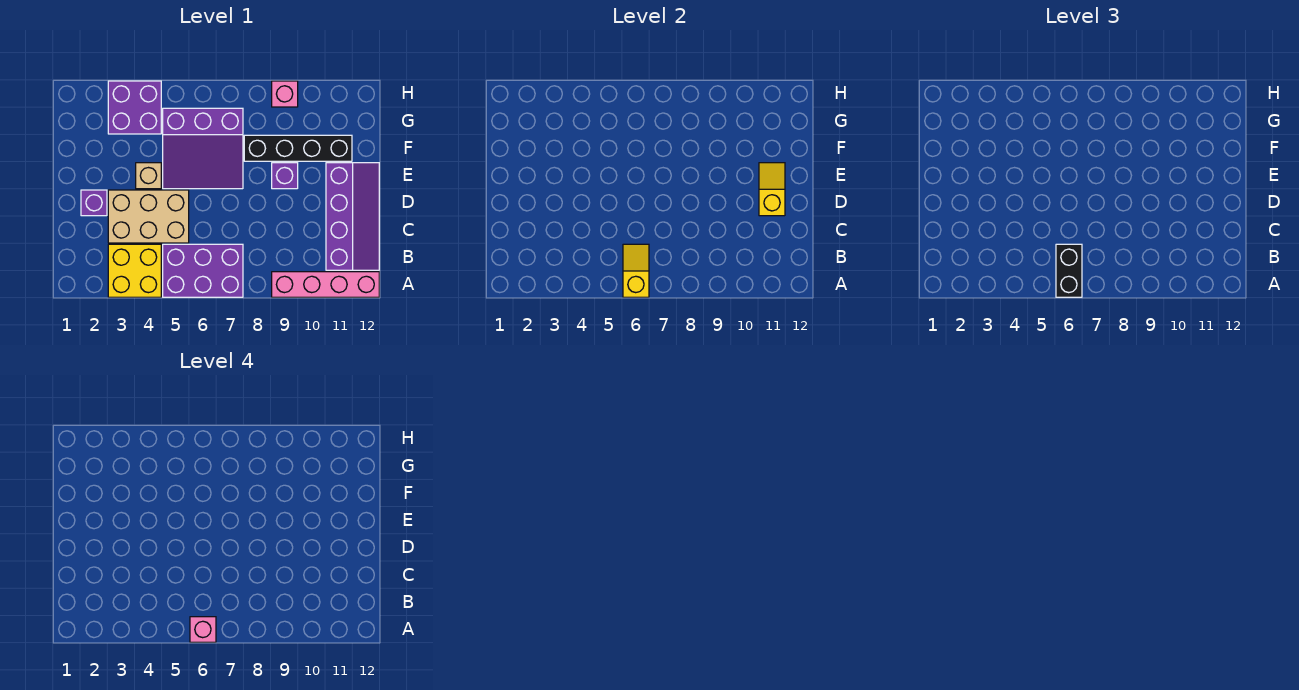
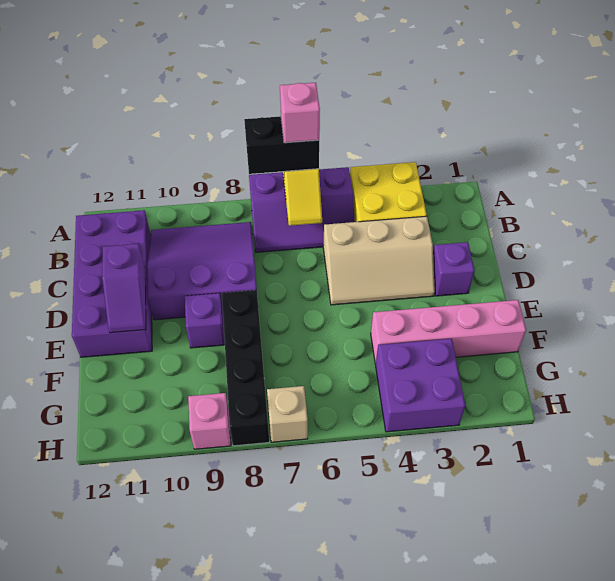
purple brick A5:B7 level 1 -> purple slope A5:B7 level 1 top A
black brick A6:B6 level 3 -> black brick A6:A7 level 3
pink brick A9:A12 level 1 -> pink brick F1:F4 level 1
purple slope B11:E12 level 1 top 11 -> purple brick B11:E12 level 1
tan brick C3:D5 level 1 -> tan slope C3:D5 level 1 top C
yellow slope D11:E11 level 2 top D -> purple slope D11:E11 level 2 top D
tan brick E4 level 1 -> tan brick H7 level 1
purple slope E5:G7 level 1 top G -> purple slope B8:D10 level 1 top D
black brick F8:F11 level 1 -> black brick E8:H8 level 1

